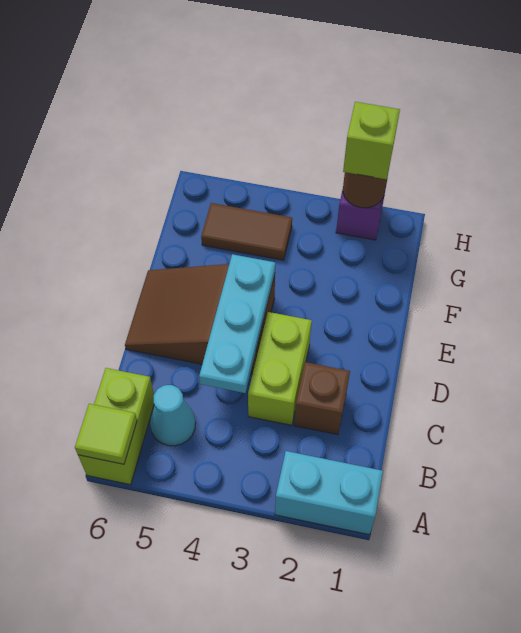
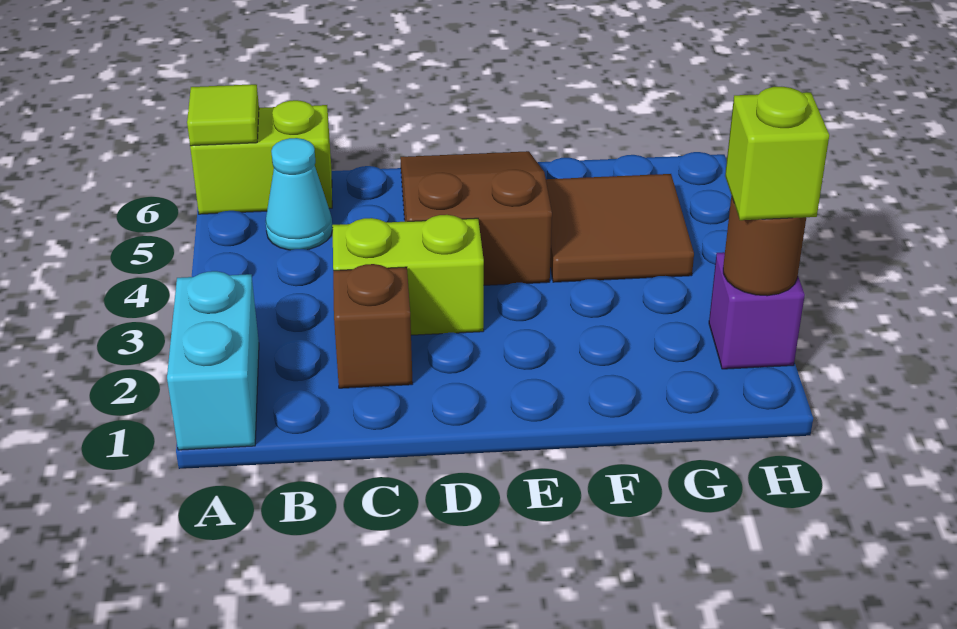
cyan plate C4:E4 level 2 -> none
brown tile G4:G5 level 1 -> brown tile F4:G5 level 1

